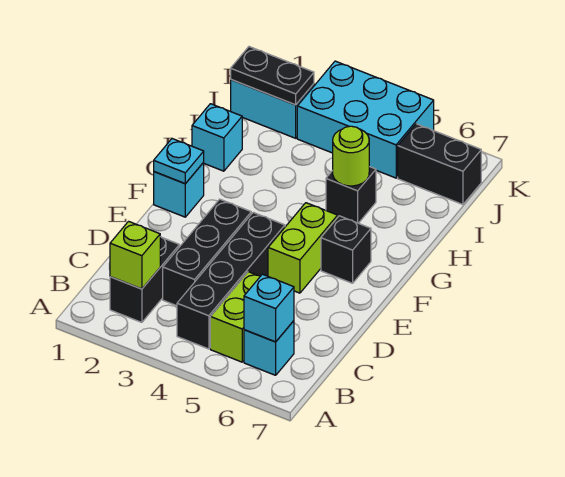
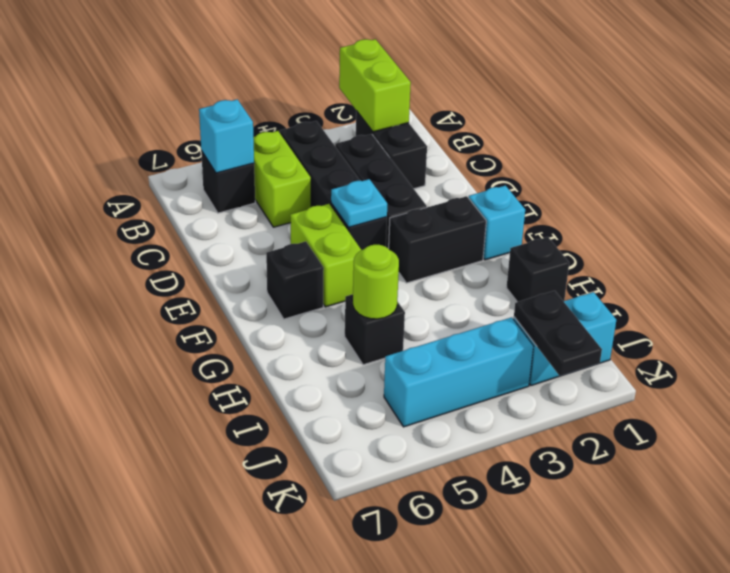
lime brick B2 level 2 -> lime brick A2:B2 level 2
cyan brick B6 level 1 -> black brick B6 level 1
cyan plate F1 level 2 -> cyan plate E4 level 2
cyan brick H1 level 1 -> black brick H1 level 1
black plate J1:J2 level 2 -> black plate J2:K2 level 2
cyan brick J3:K5 level 1 -> cyan brick J3:J5 level 1
black brick J6:J7 level 1 -> black brick F2:F3 level 1

